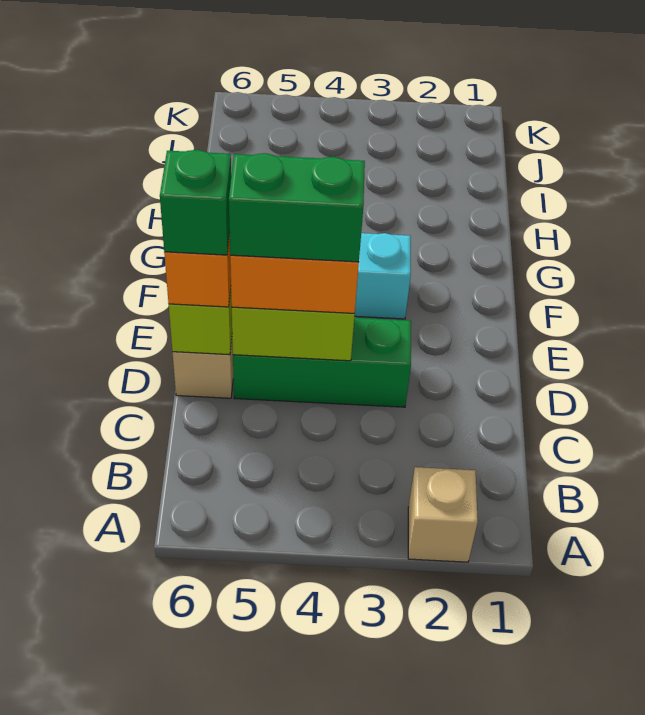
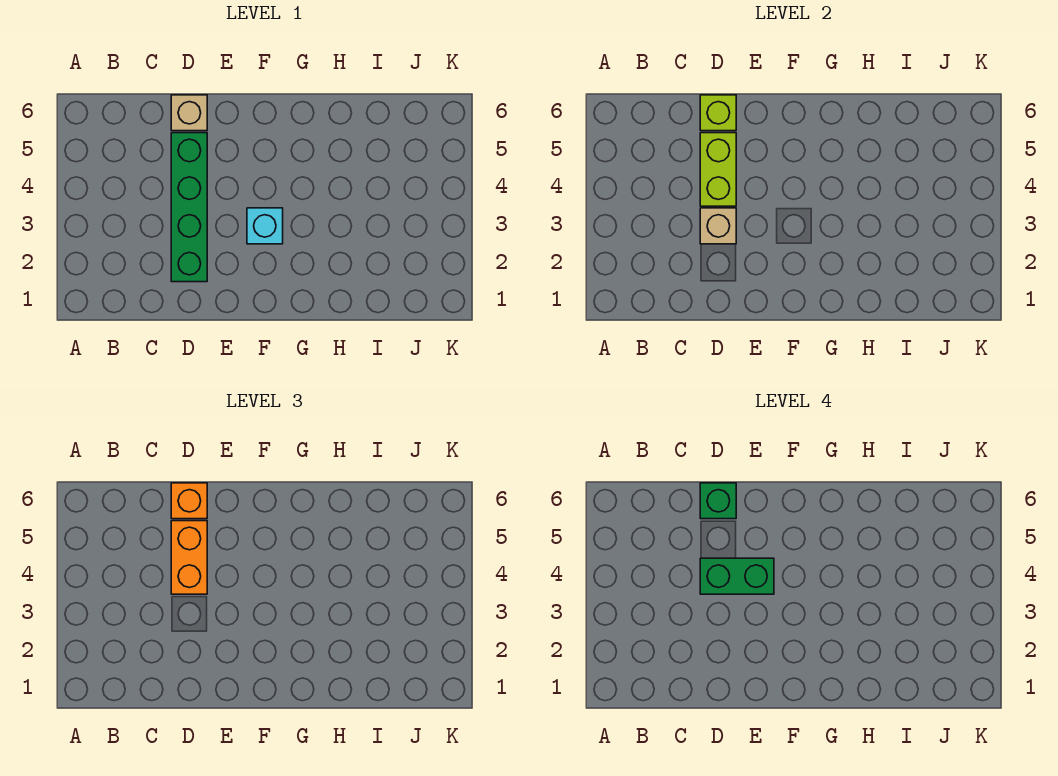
tan brick A2 level 1 -> tan brick D3 level 2
green brick D3:D5 level 1 -> green brick D2:D5 level 1
green brick D4:D5 level 4 -> green brick D4:E4 level 4

